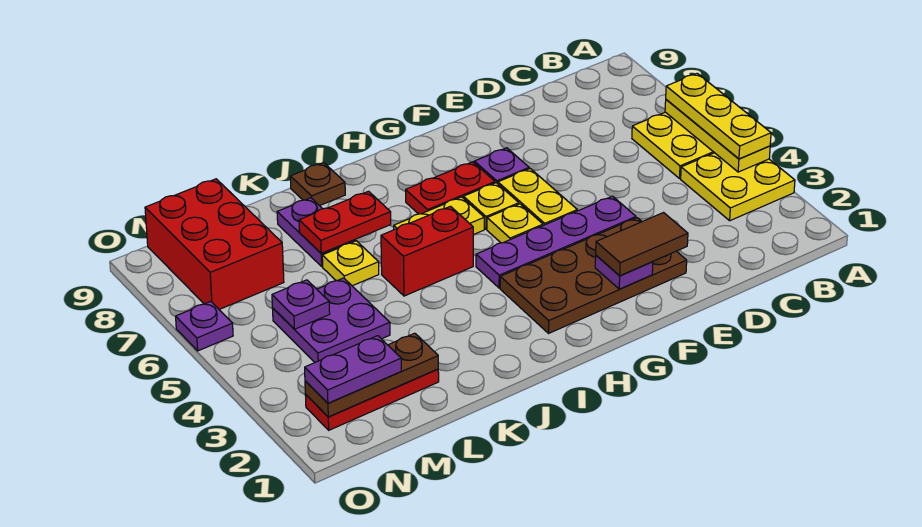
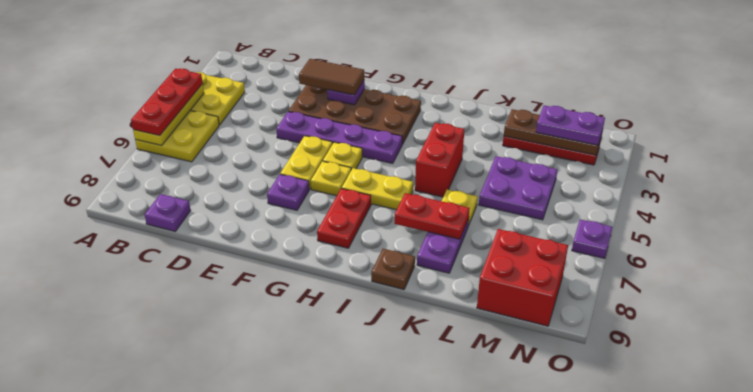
yellow plate A4:A6 level 3 -> red plate A4:A6 level 3
red plate G7:H7 level 1 -> red plate H7:H8 level 1
red brick I5:J5 level 1 -> red brick J4:J5 level 1
purple plate M5 level 2 -> purple plate C9 level 1
red brick M7:N9 level 1 -> red brick M8:N9 level 1

